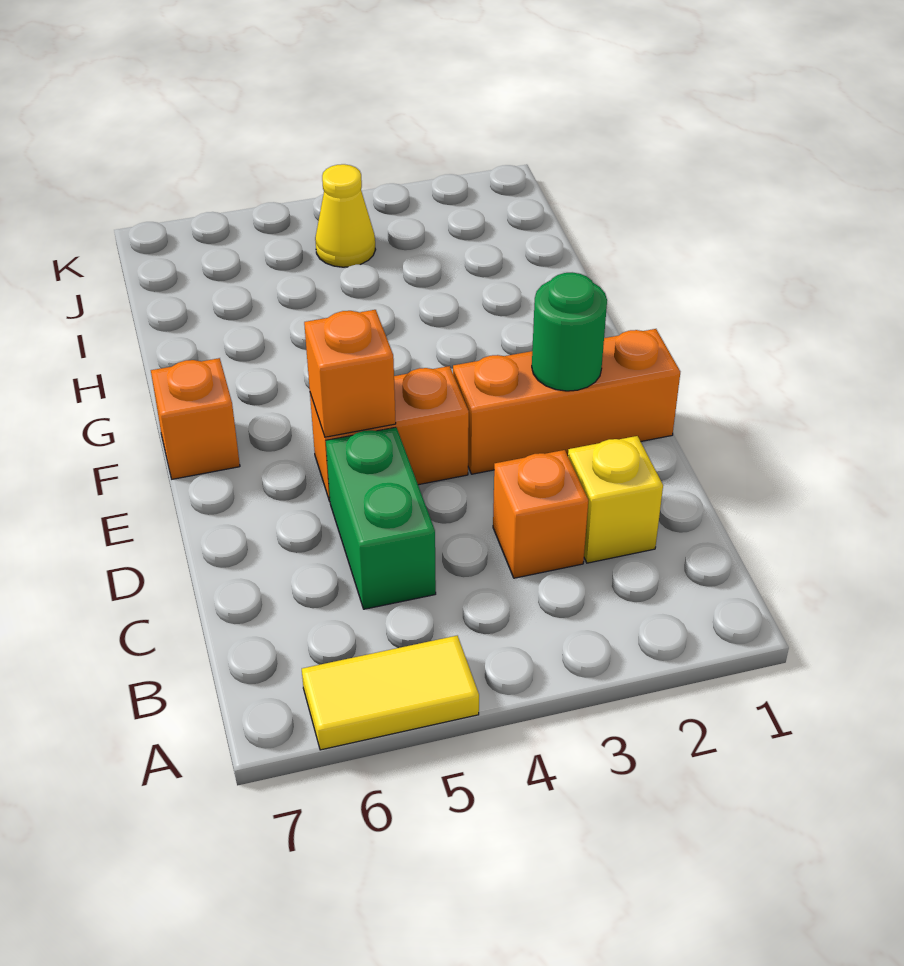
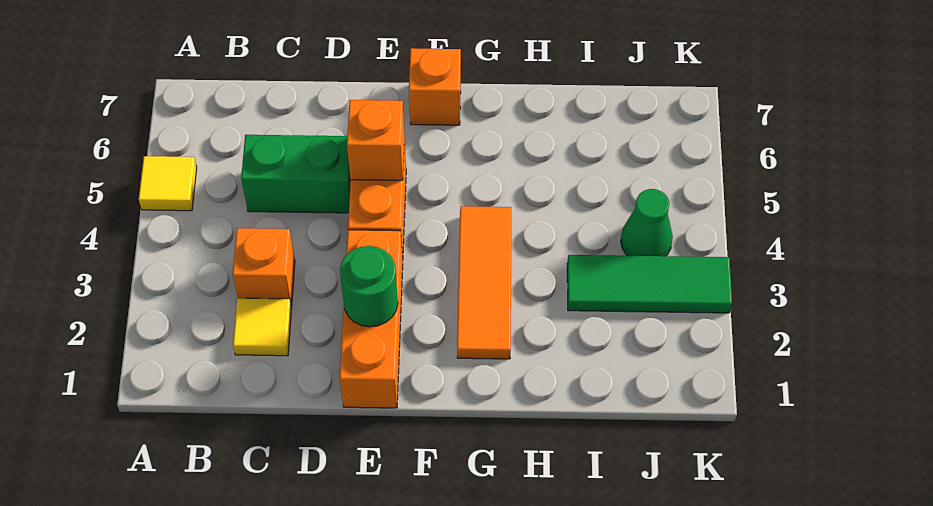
yellow tile A5:A6 level 1 -> yellow tile A5 level 1
yellow brick C2 level 1 -> yellow tile C2 level 1
none -> orange tile G2:G4 level 1
none -> green tile I3:K3 level 1
yellow cone J4 level 1 -> green cone J4 level 1

